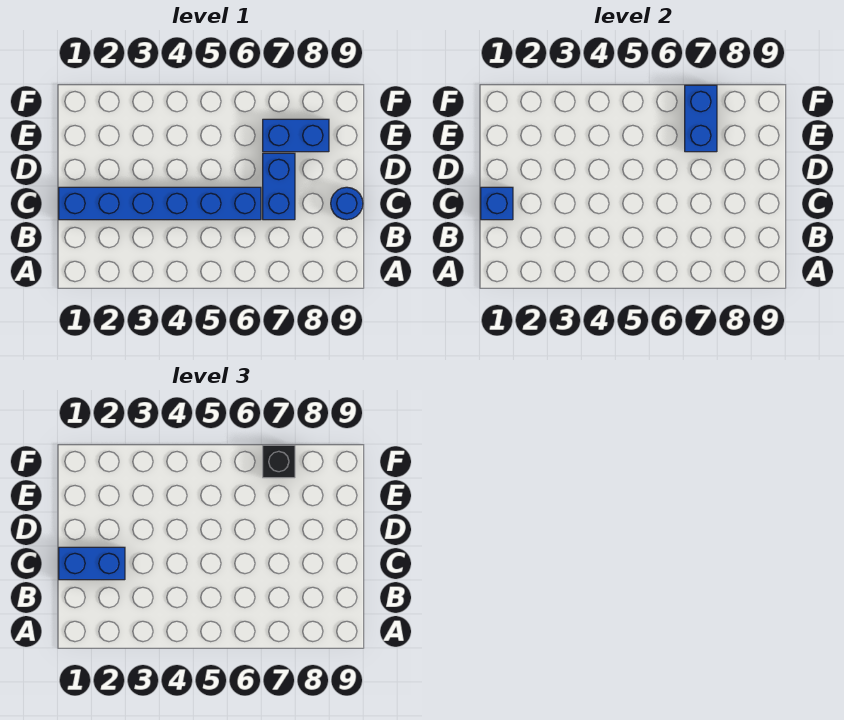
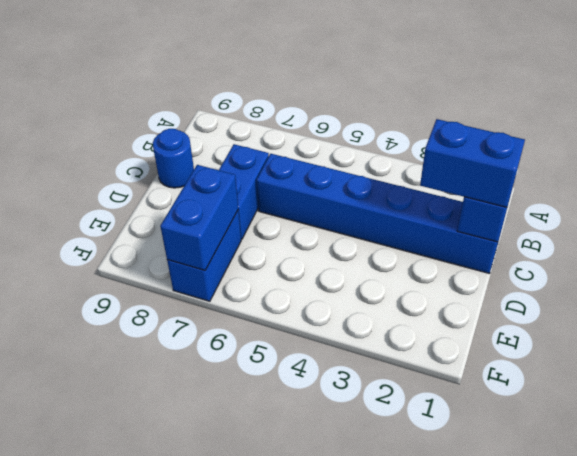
blue brick E7:E8 level 1 -> blue brick E7:F7 level 1
black brick F7 level 3 -> none

